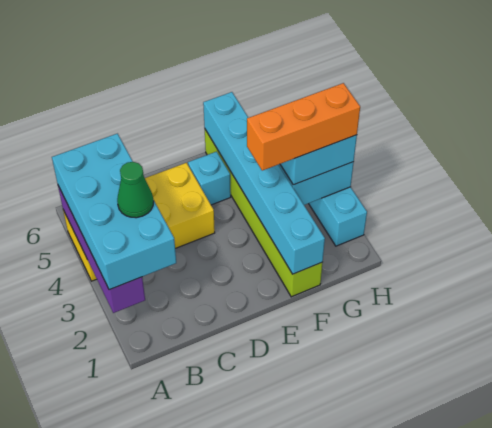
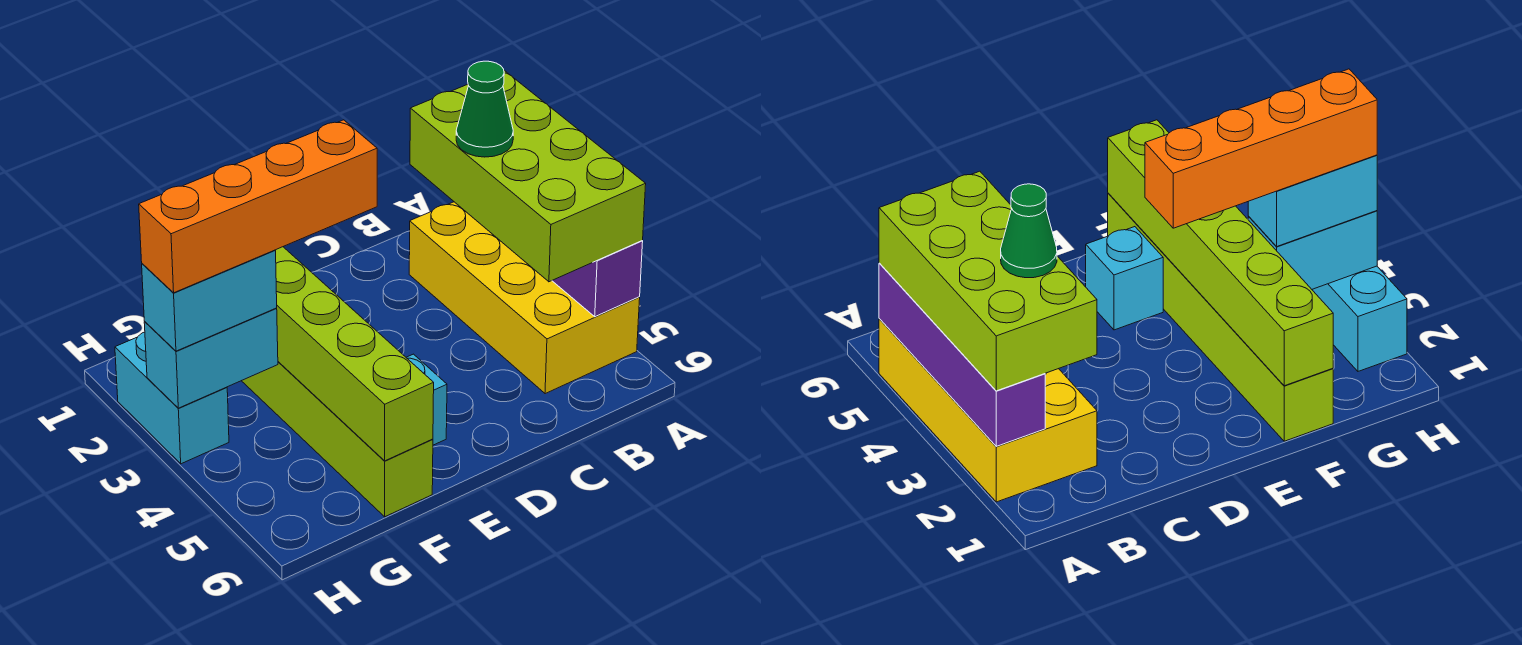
cyan brick A2:B5 level 3 -> lime brick A2:B5 level 3
yellow brick A4:D5 level 1 -> yellow brick A2:B5 level 1
cyan brick F1:F6 level 2 -> lime brick F1:F6 level 2
orange brick F3:H3 level 4 -> orange brick E3:H3 level 4

